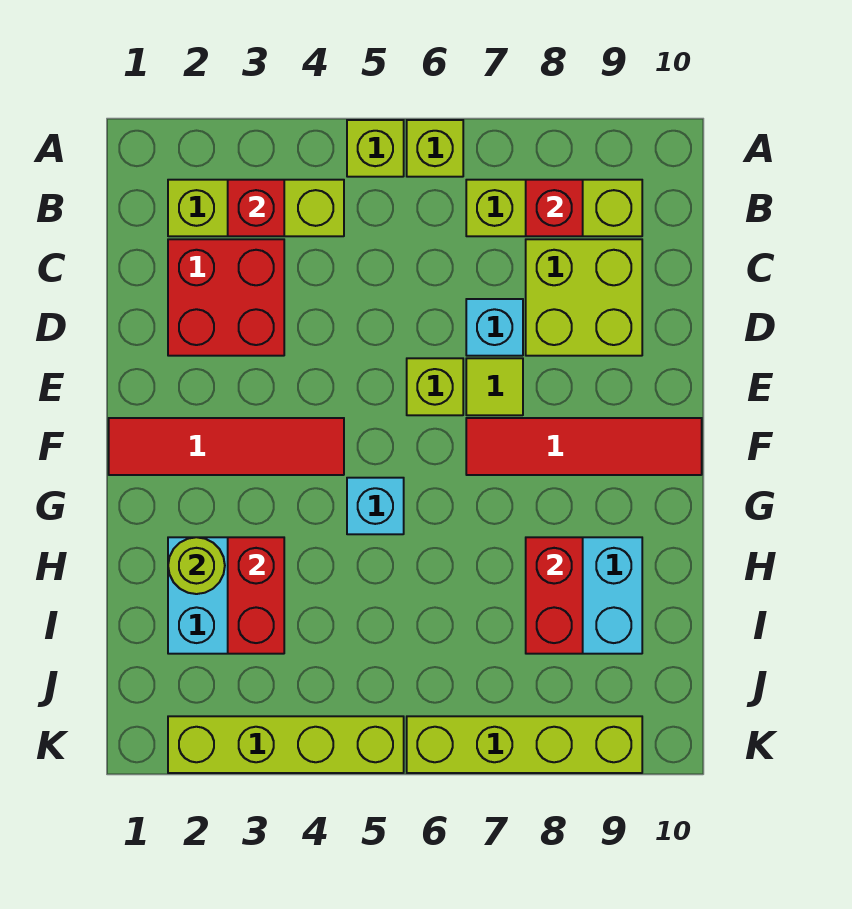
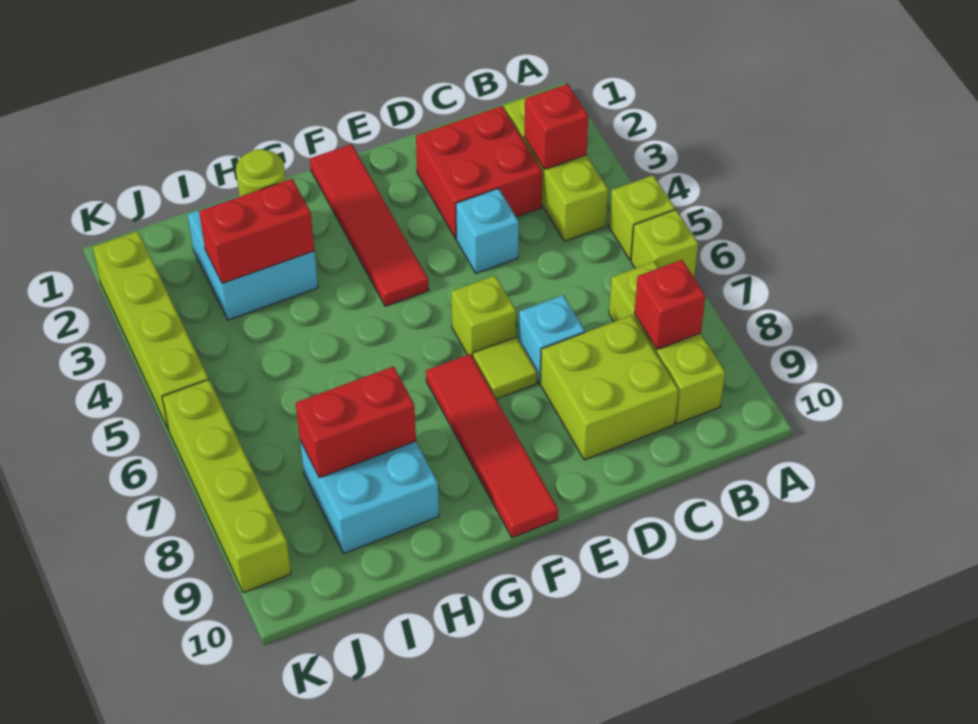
cyan brick G5 level 1 -> cyan brick D4 level 1

